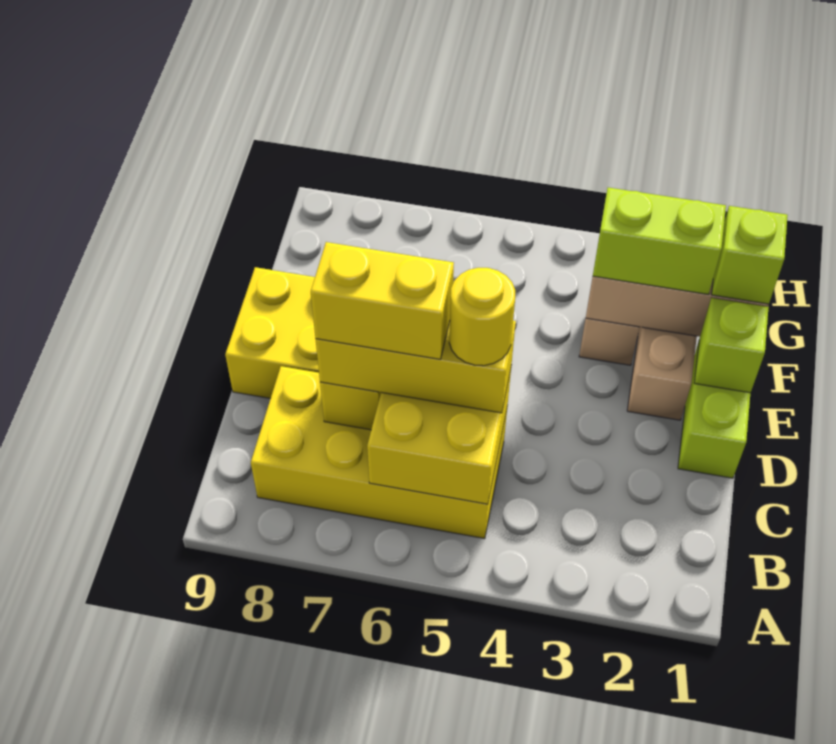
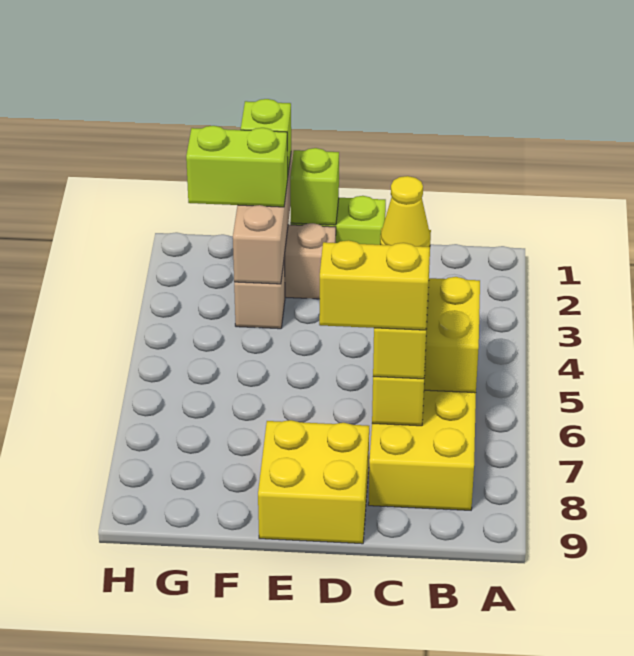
yellow round brick C5 level 4 -> yellow cone C5 level 4
yellow brick C6:C7 level 4 -> yellow brick C7:D7 level 4
lime brick F2:F3 level 3 -> lime brick F2:G2 level 3

